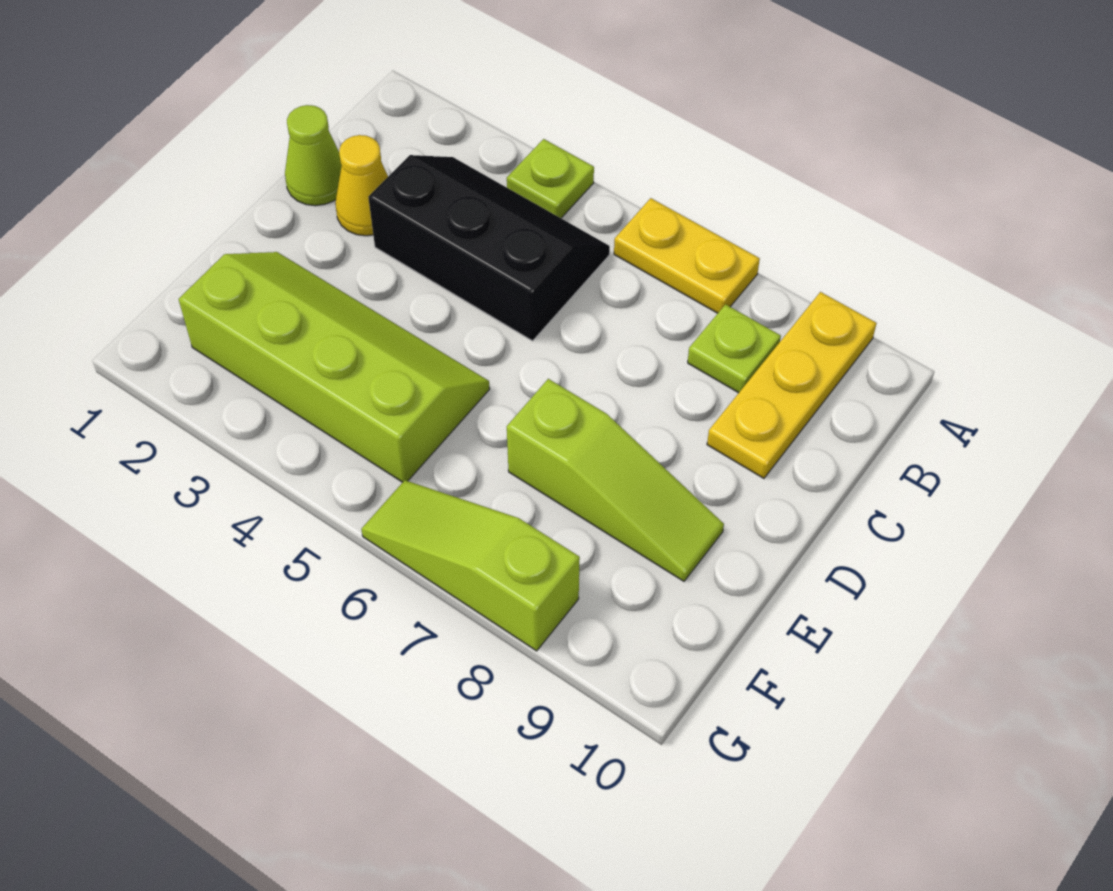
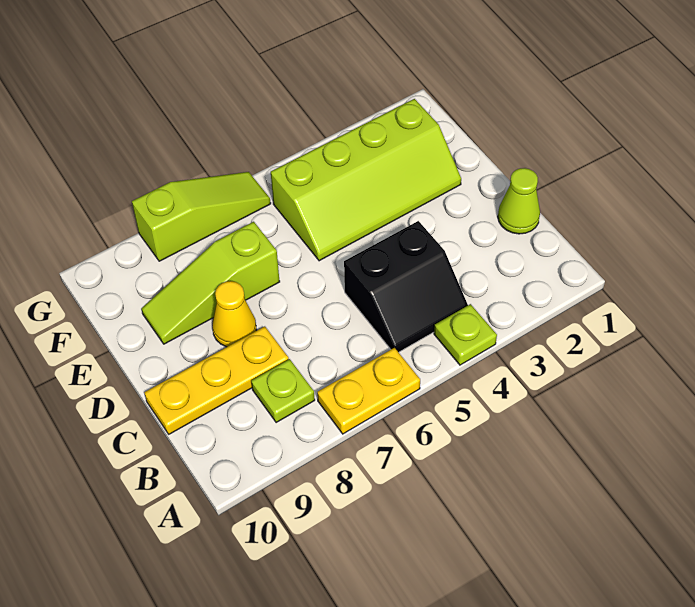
yellow plate A9:C9 level 1 -> yellow plate C8:C10 level 1
black slope B3:C5 level 1 top C -> black slope B4:C5 level 1 top C
yellow cone C2 level 1 -> yellow cone D8 level 1

